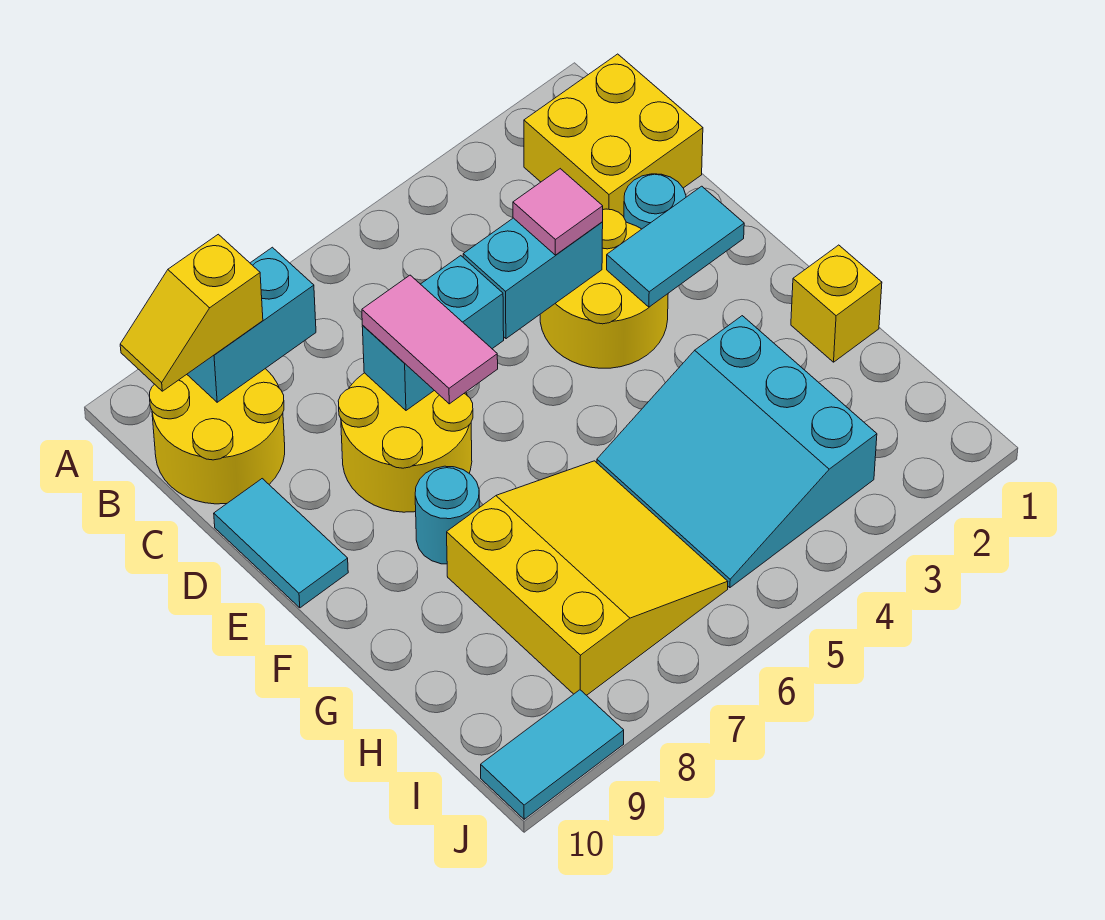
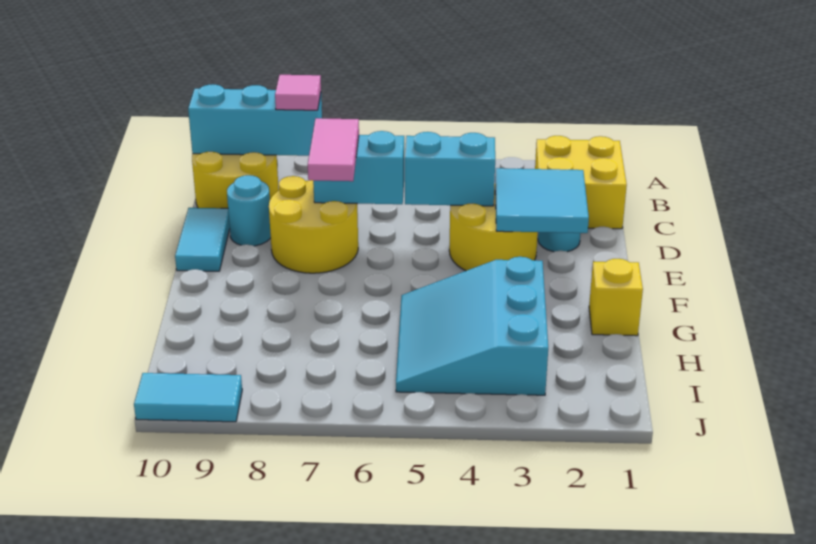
cyan brick B8:B9 level 2 -> cyan brick B8:B10 level 2
yellow slope B9:B10 level 3 top 9 -> none
pink tile D4 level 3 -> pink tile B8 level 3
cyan tile E2:E3 level 2 -> cyan tile D2:E3 level 2
cyan round brick F8 level 1 -> cyan round brick D9 level 1
yellow slope G6:I8 level 1 top 8 -> none

